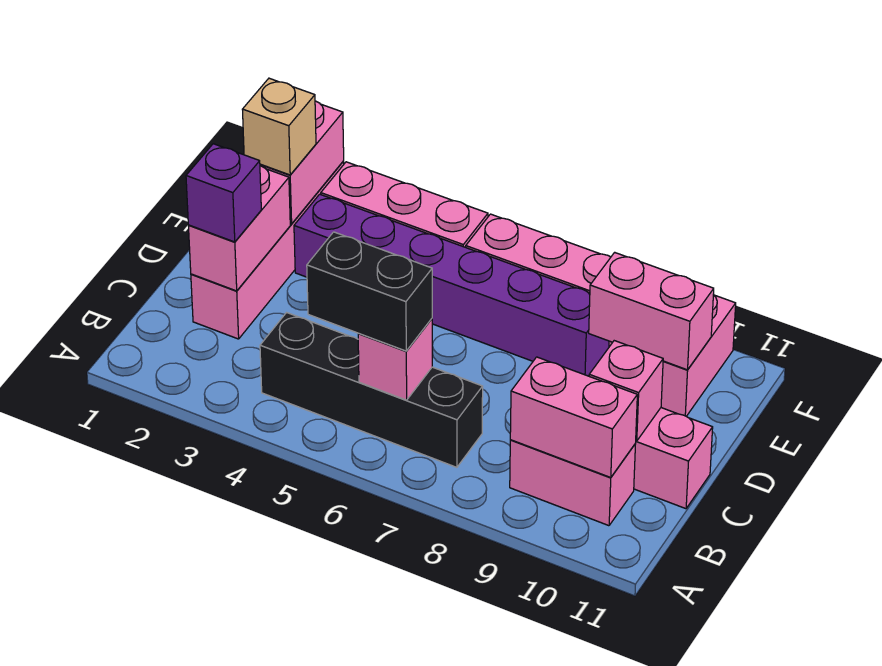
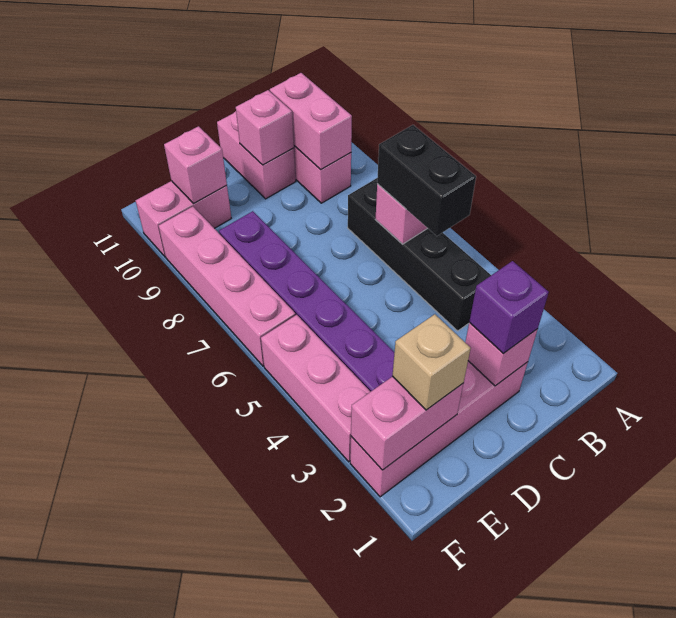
pink brick C2:D2 level 2 -> pink brick C2 level 2
pink brick E9:E10 level 2 -> pink brick E10 level 2

